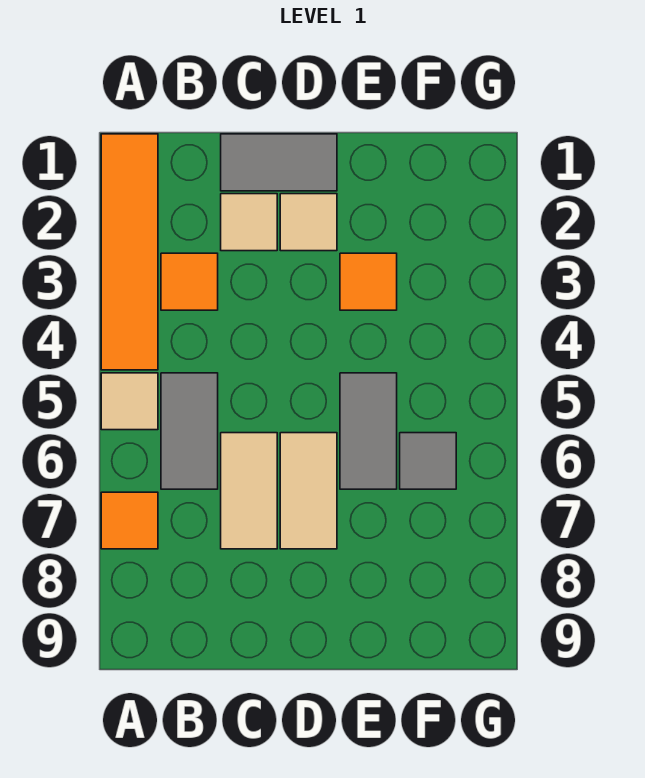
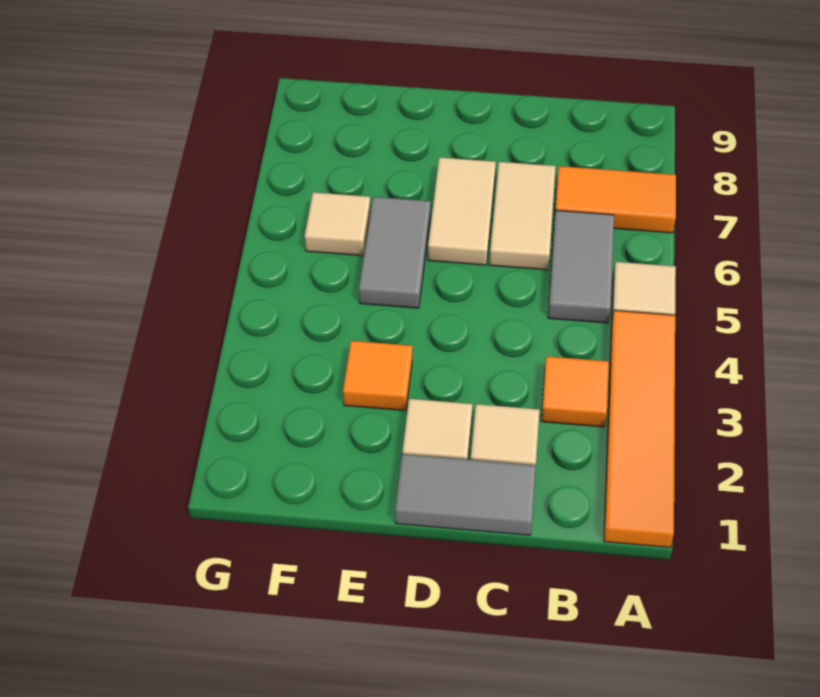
orange tile A7 level 1 -> orange tile A7:B7 level 1
grey tile F6 level 1 -> tan tile F6 level 1

